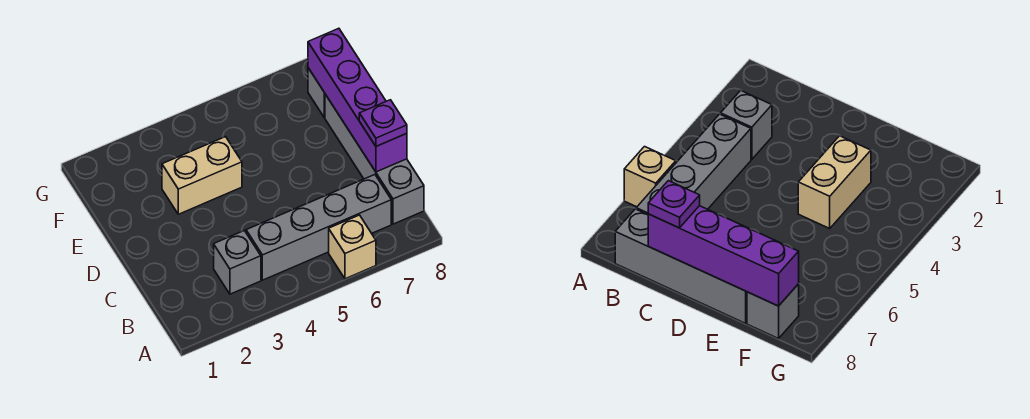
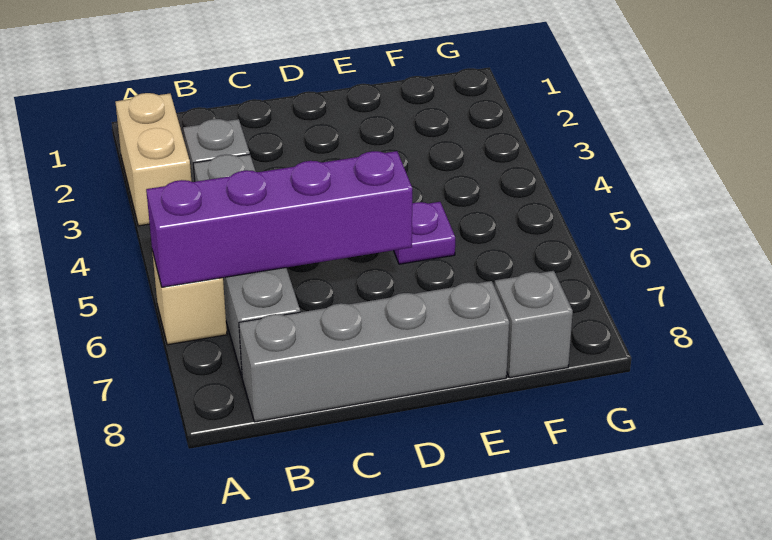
purple brick C8:F8 level 2 -> purple brick A6:D6 level 2
purple plate C8 level 3 -> purple plate E5 level 1
tan brick E3:E4 level 1 -> tan brick A2:A3 level 1

